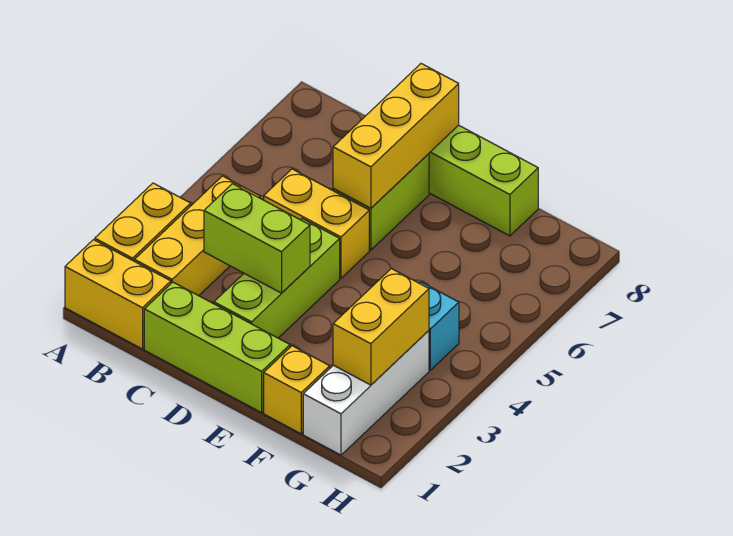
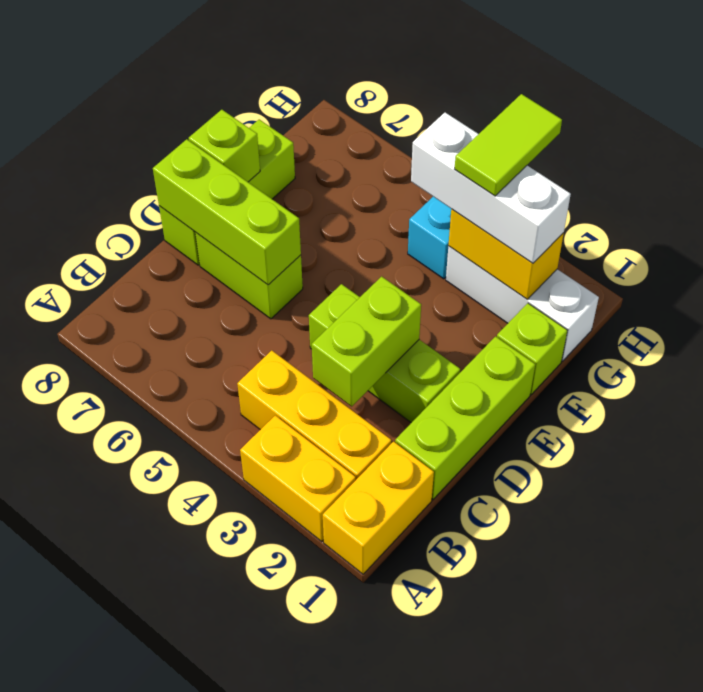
yellow brick C5:D5 level 1 -> none
yellow brick D6:D8 level 2 -> lime brick D6:D8 level 2
none -> lime brick E8 level 2
yellow brick F1 level 1 -> lime brick F1 level 1
none -> white brick G2:G4 level 3
none -> lime tile G3:H3 level 4

